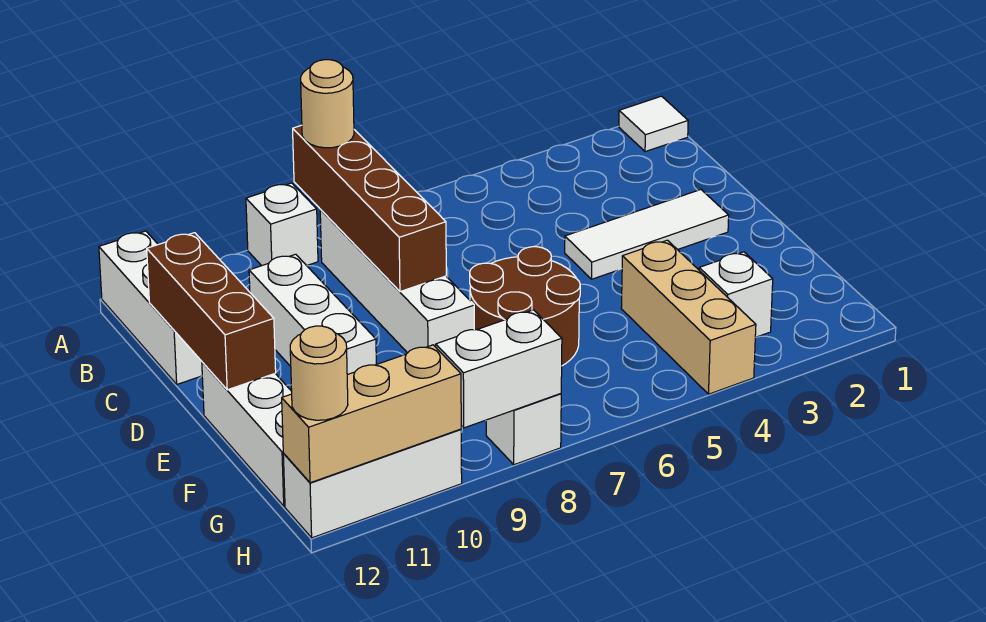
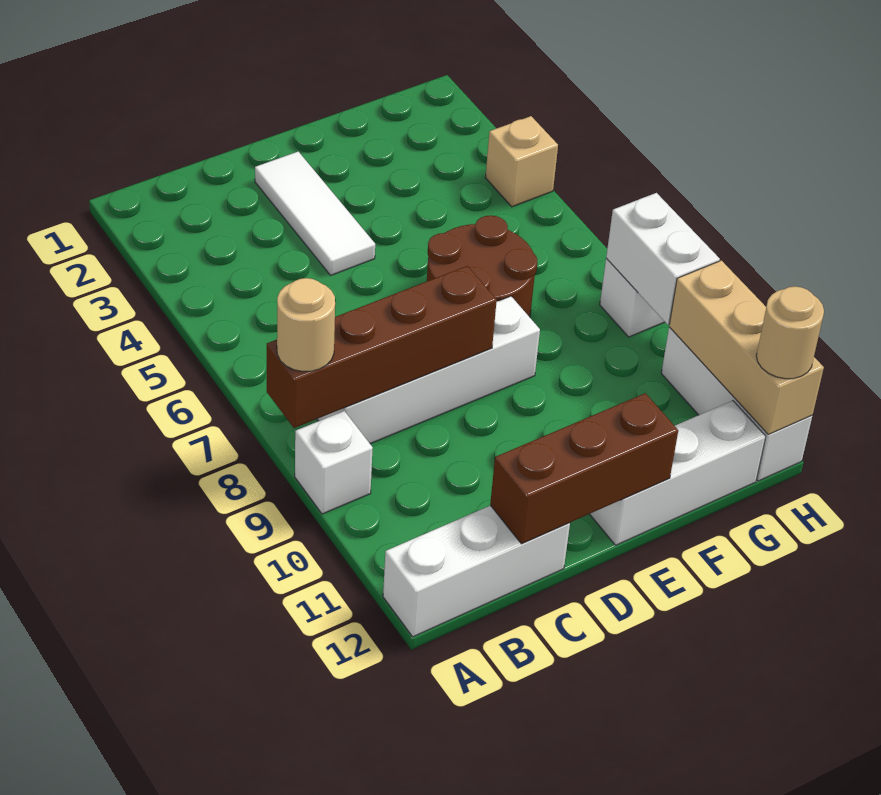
white tile A1 level 1 -> none
white brick C10:E10 level 1 -> none
tan brick F4:H4 level 1 -> tan brick H4 level 1
white brick G3 level 1 -> none

